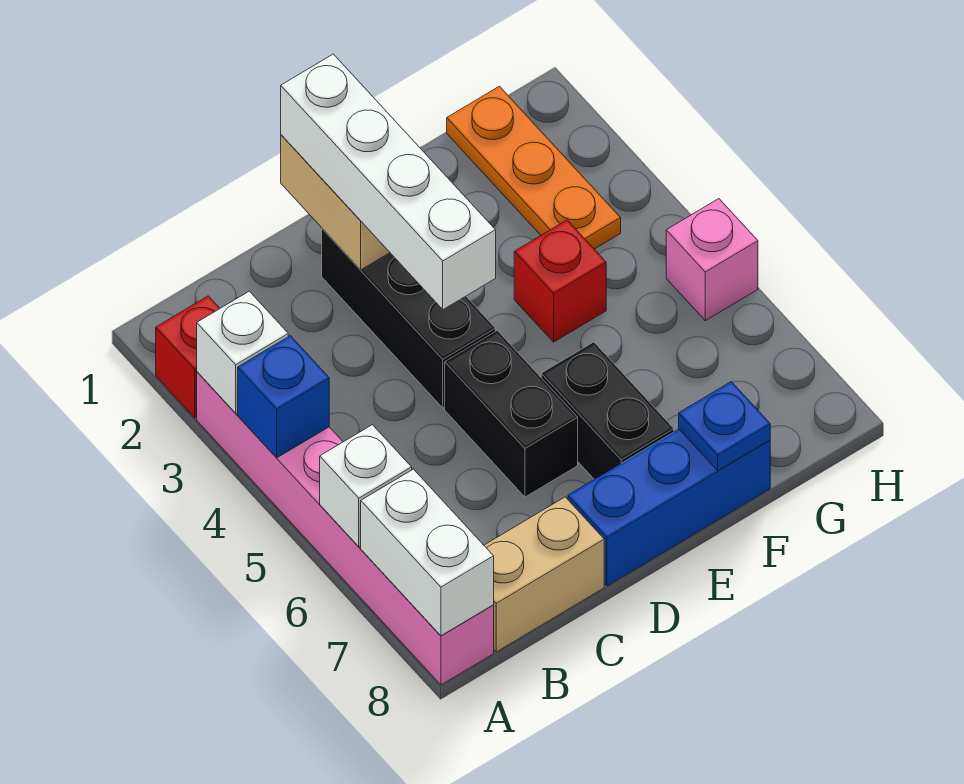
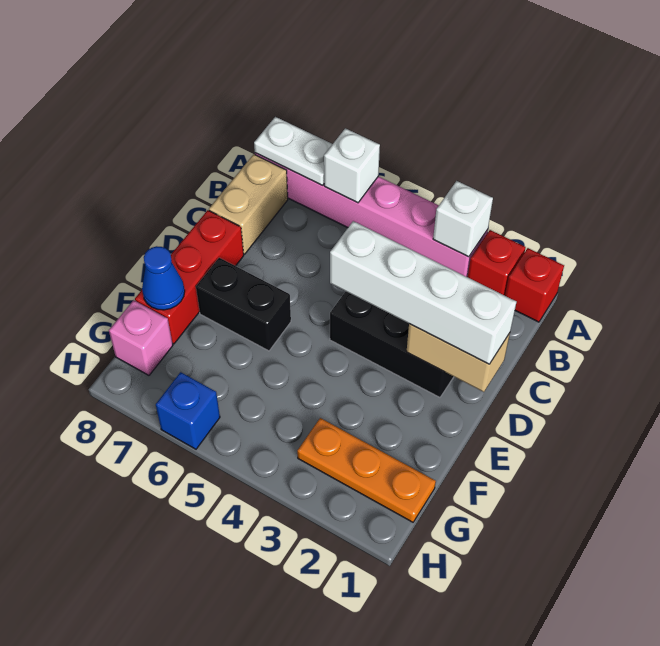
blue brick A4 level 2 -> blue brick H6 level 1
white brick A7:A8 level 2 -> white plate A7:A8 level 2
black brick D5:D6 level 1 -> none
blue brick D8:F8 level 1 -> red brick D8:F8 level 1
red brick F4 level 1 -> red brick A1 level 1
blue plate F8 level 2 -> blue cone F8 level 2
pink brick H5 level 1 -> pink brick G8 level 1

